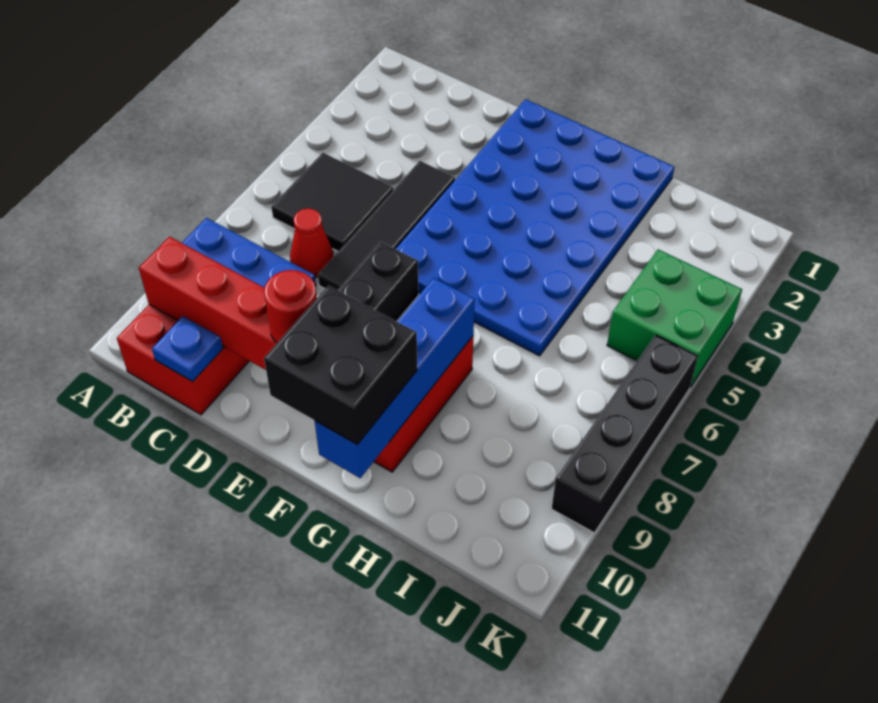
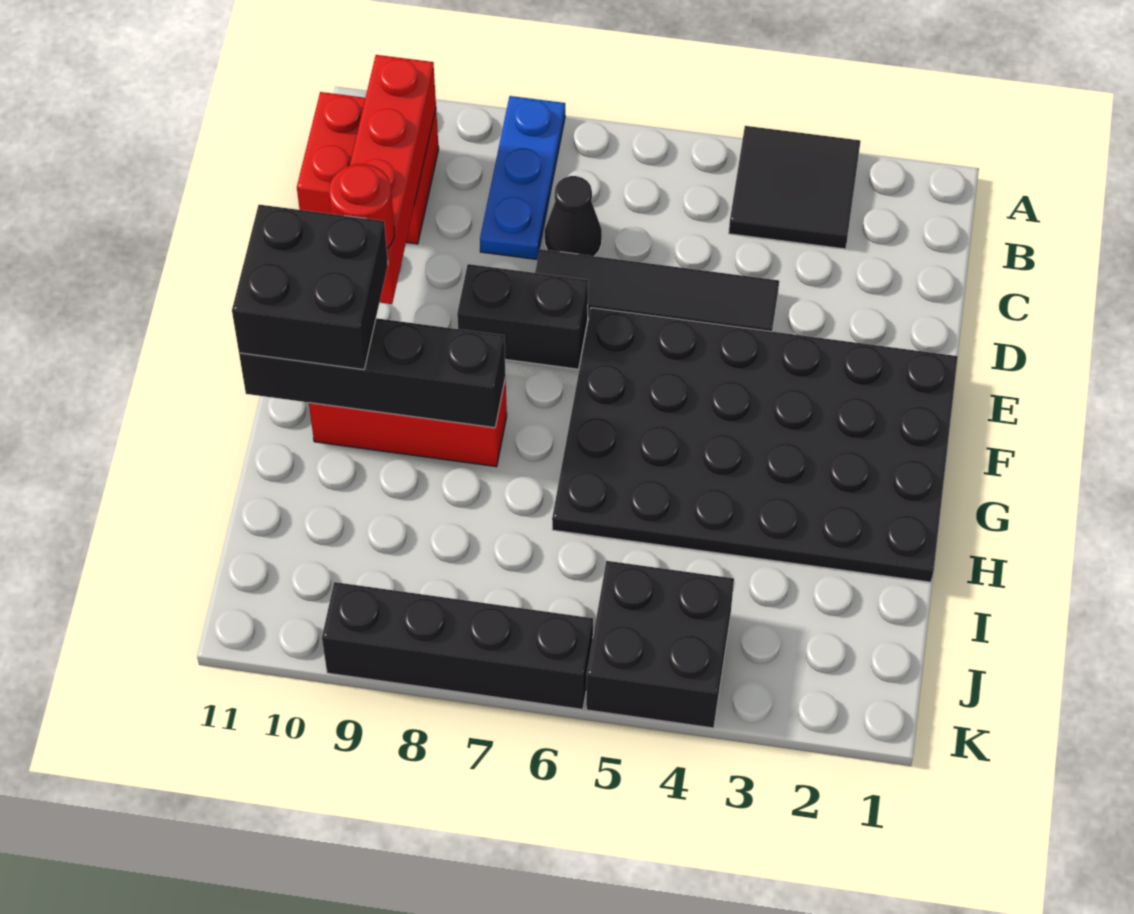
black tile B5:C6 level 1 -> black tile A3:B4 level 1
red cone C7 level 1 -> black cone C7 level 1
blue plate C11 level 2 -> none
blue plate E1:H6 level 1 -> black plate E1:H6 level 1
blue brick G8:G11 level 2 -> black brick G8:G11 level 2
green brick J4:K5 level 1 -> black brick J4:K5 level 1

